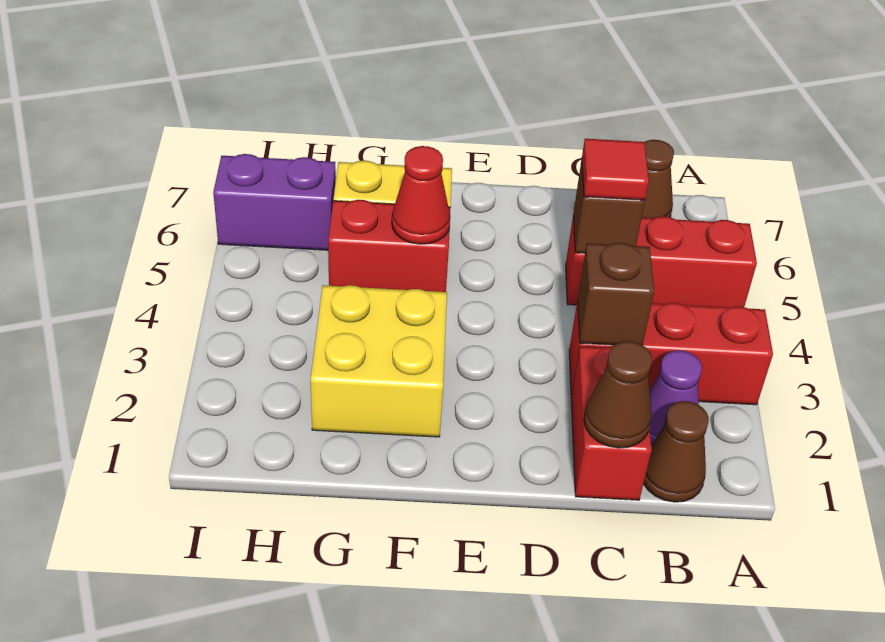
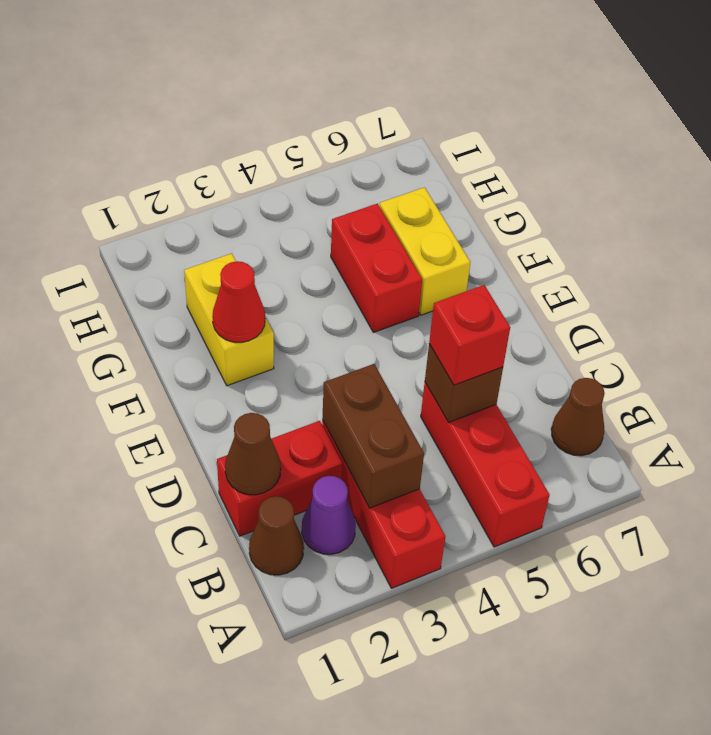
brown brick C3 level 2 -> brown brick B3:C3 level 2
red tile C5 level 3 -> red brick C5 level 3
yellow brick F2:G3 level 1 -> yellow brick F2:G2 level 1
red cone F5 level 2 -> red cone F2 level 2
purple brick H6:I6 level 1 -> none

